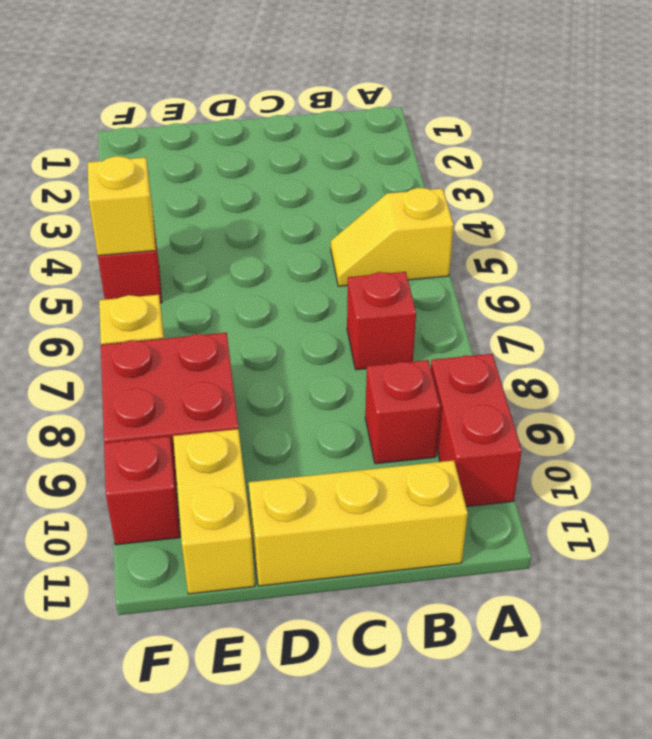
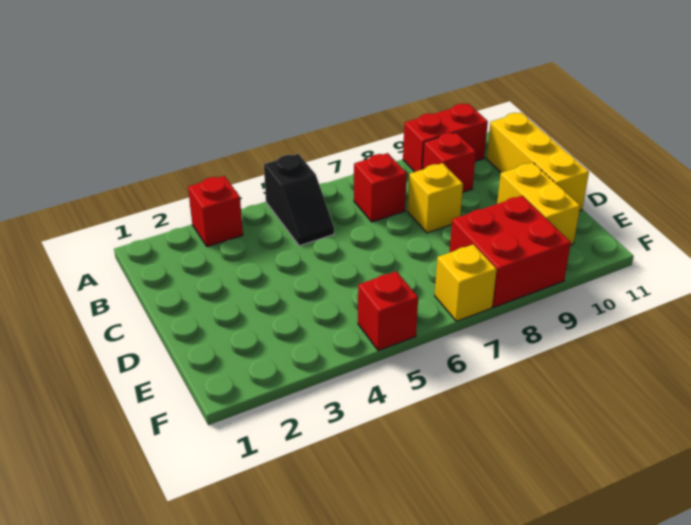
yellow slope A5:B5 level 1 top A -> black slope A5:B5 level 1 top A
yellow brick E10:E11 level 1 -> yellow brick D10:E10 level 1
yellow brick F5 level 2 -> yellow brick C8 level 1
red brick F10 level 1 -> red brick A3 level 1

